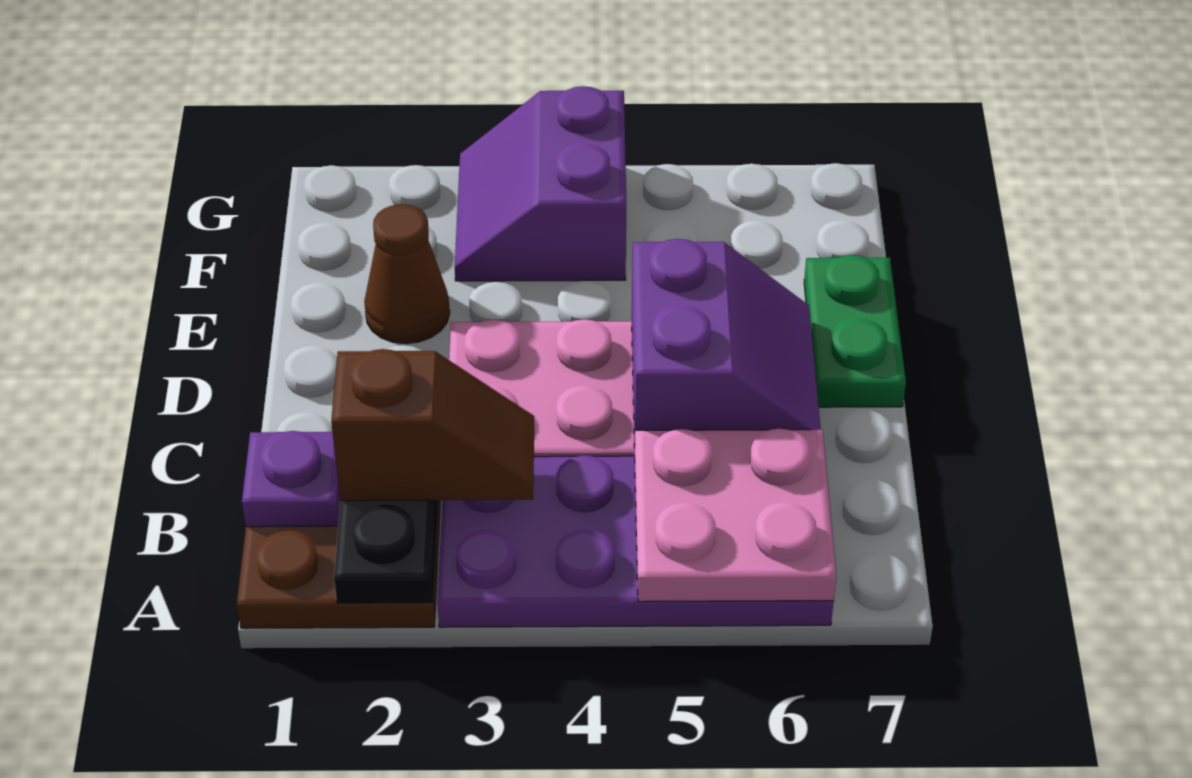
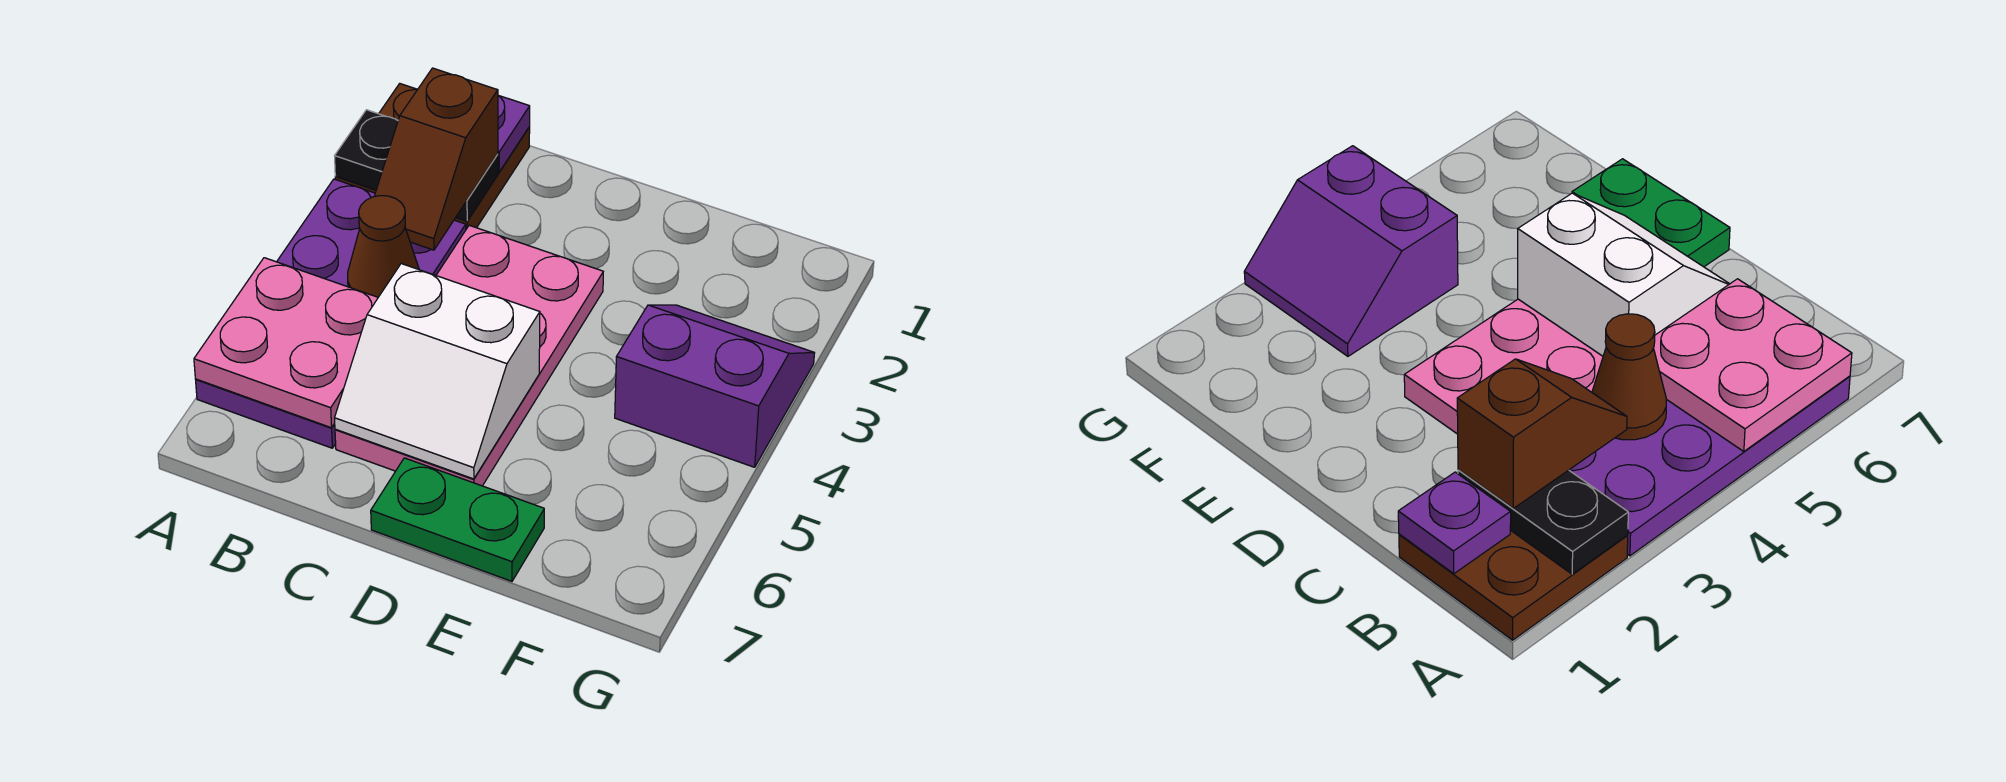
purple slope C5:D6 level 2 top 5 -> white slope C5:D6 level 2 top 5
brown cone E2 level 1 -> brown cone B4 level 2

